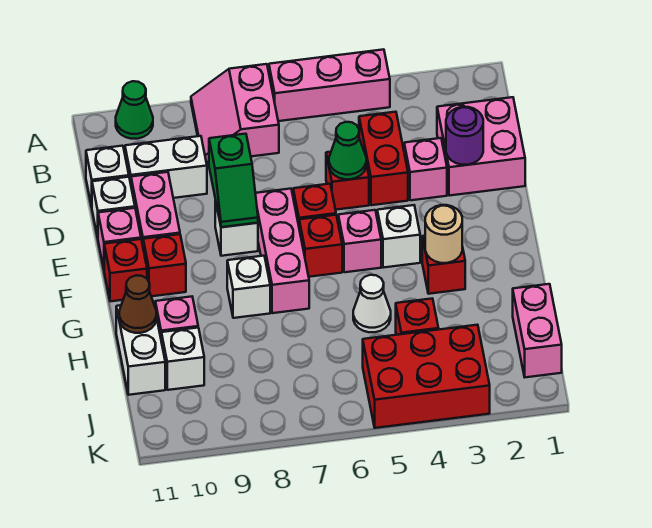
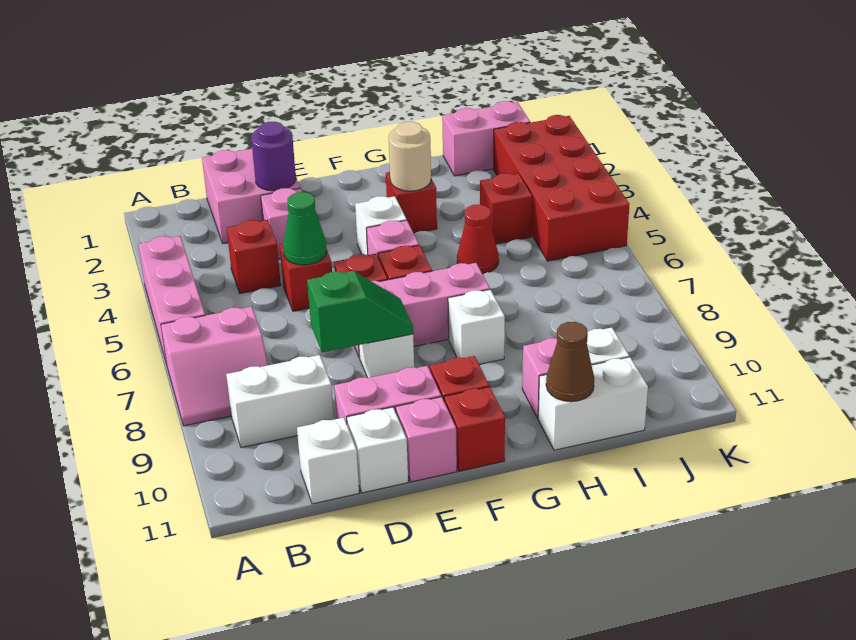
green cone A10 level 1 -> none
red brick C4:D4 level 1 -> red brick C4 level 1
white brick C9:C10 level 1 -> white brick B9:C9 level 1
white cone H5 level 1 -> red cone H5 level 1
red brick J3:K5 level 1 -> red brick J2:K5 level 1

